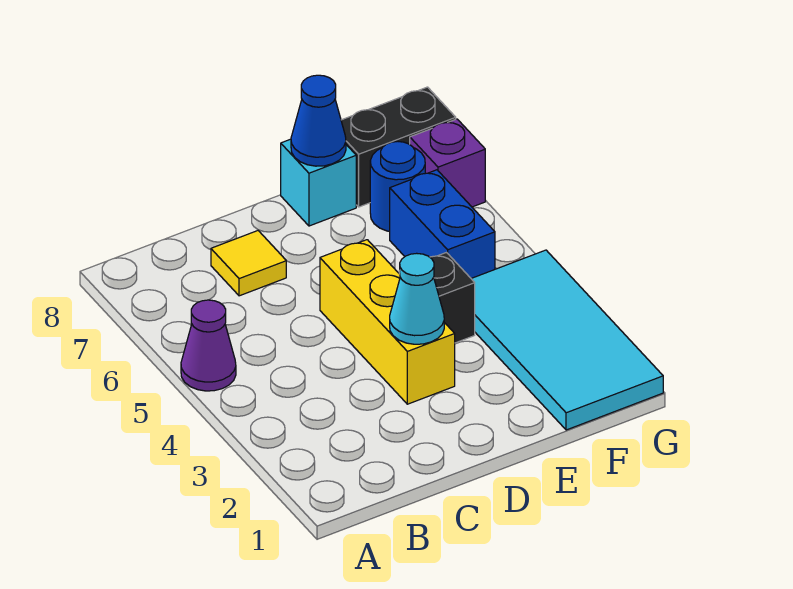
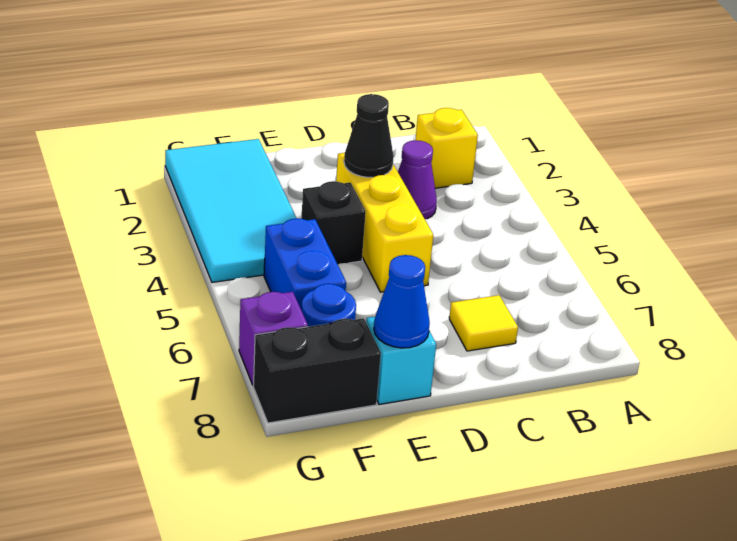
purple cone A5 level 1 -> purple cone C3 level 1
none -> yellow brick B2 level 1
cyan cone D3 level 2 -> black cone D3 level 2

